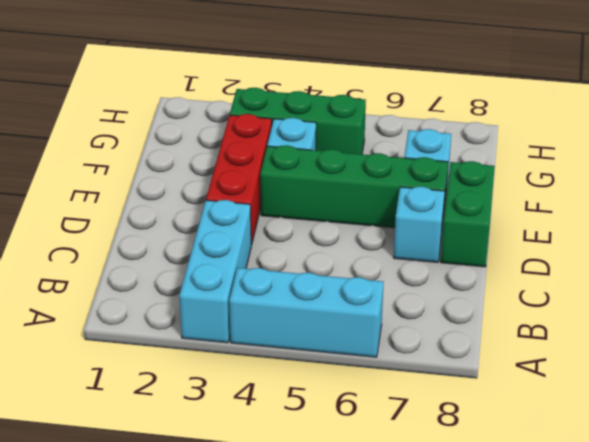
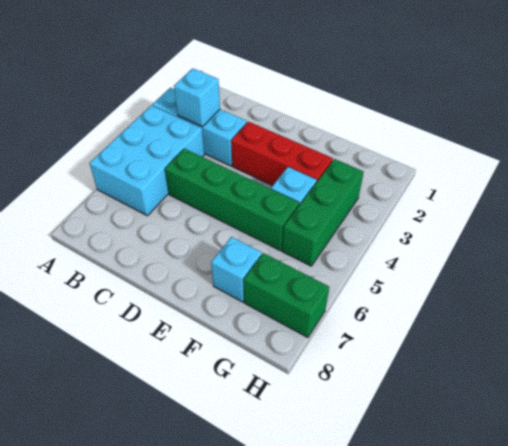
cyan brick A4:A6 level 1 -> cyan brick A4:B6 level 1
cyan brick D7 level 1 -> cyan brick B3 level 2
green brick D8:E8 level 1 -> green brick G7:H7 level 1
green brick E4:E7 level 1 -> green brick C5:F5 level 1

